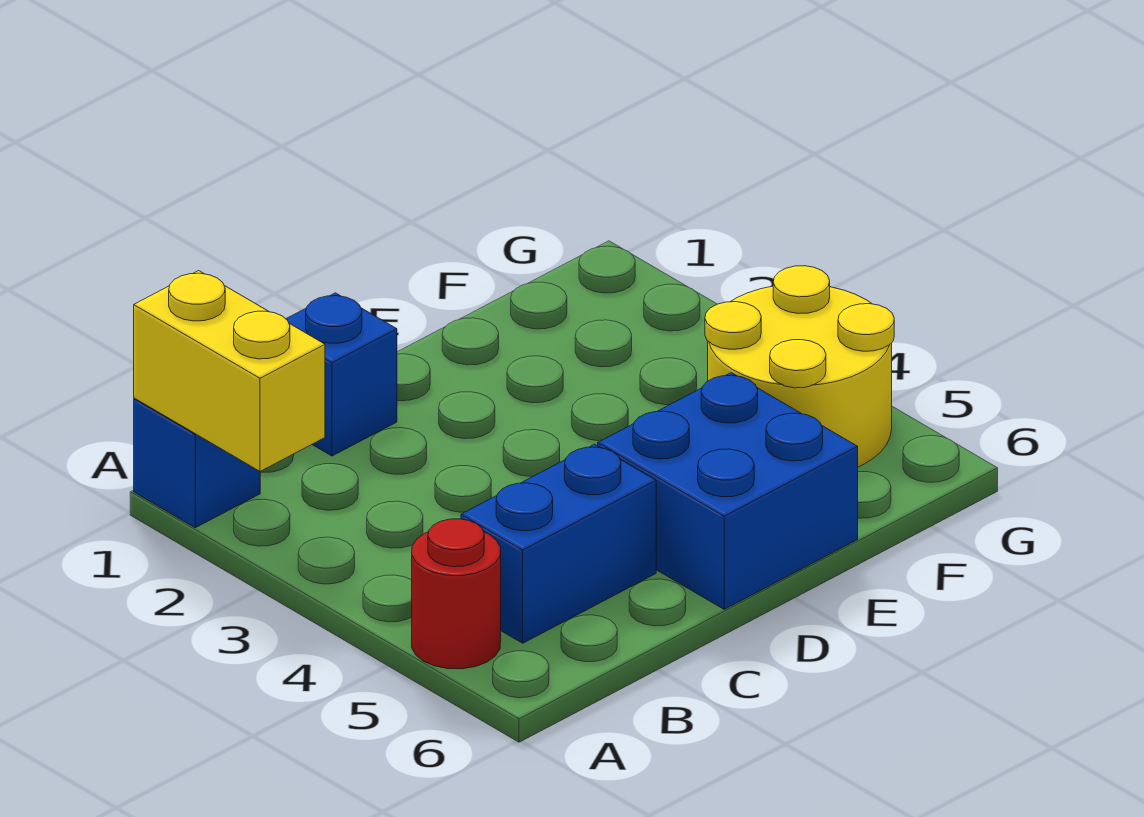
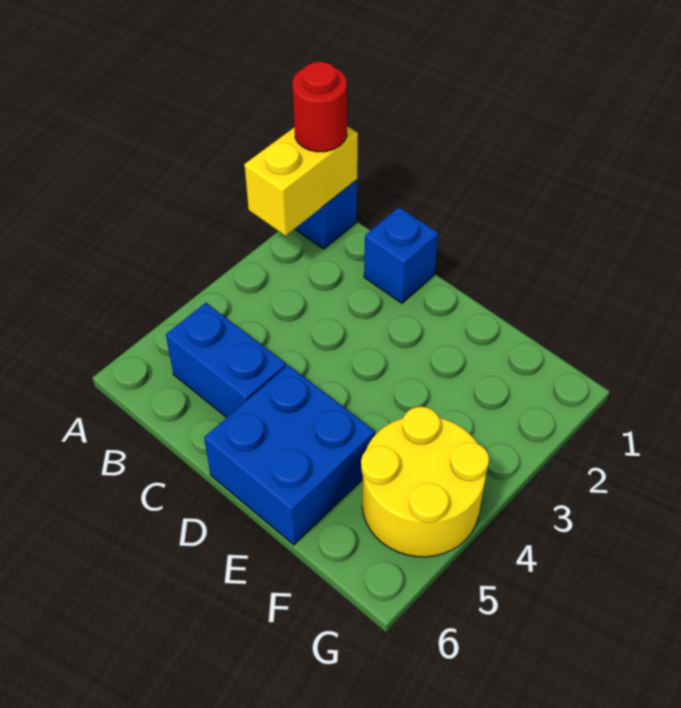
red round brick A5 level 1 -> red round brick A1 level 3

